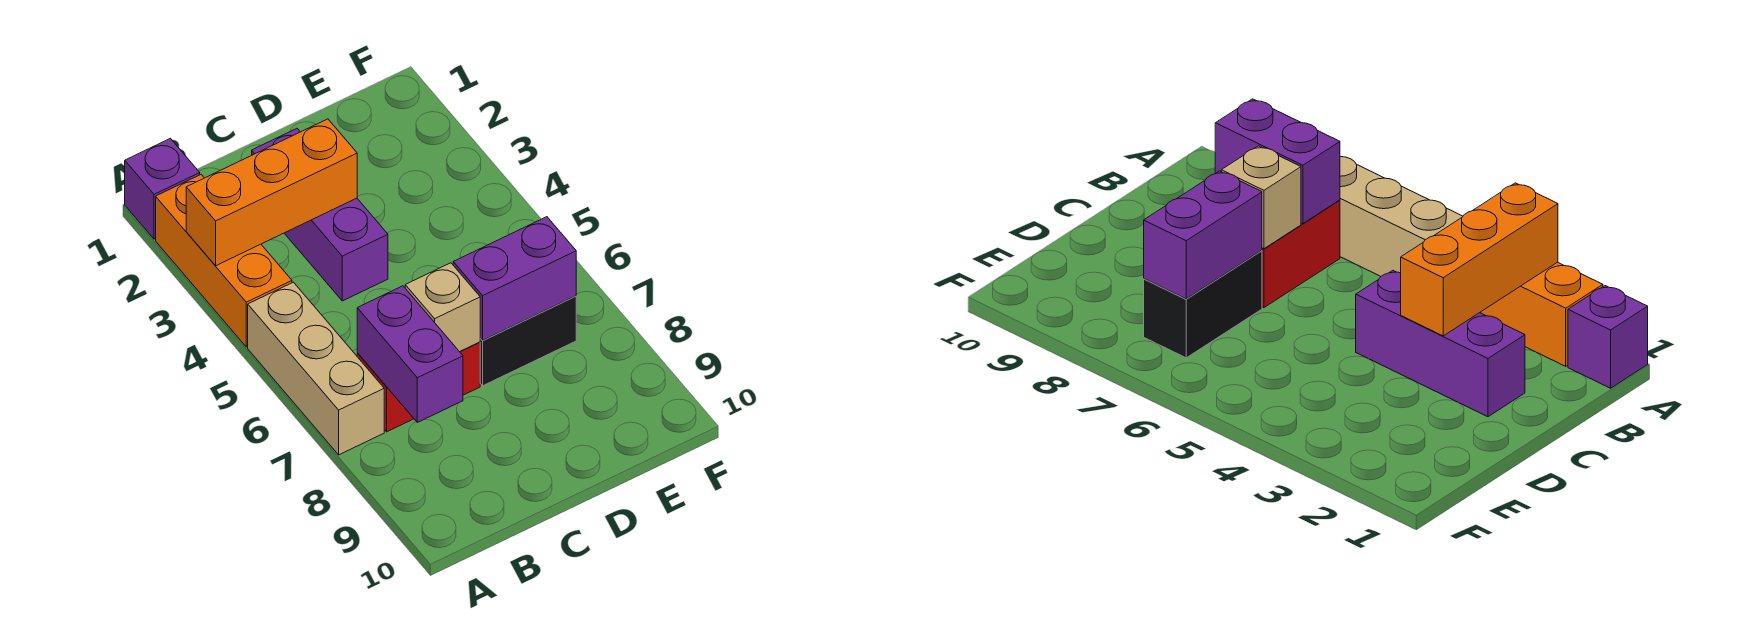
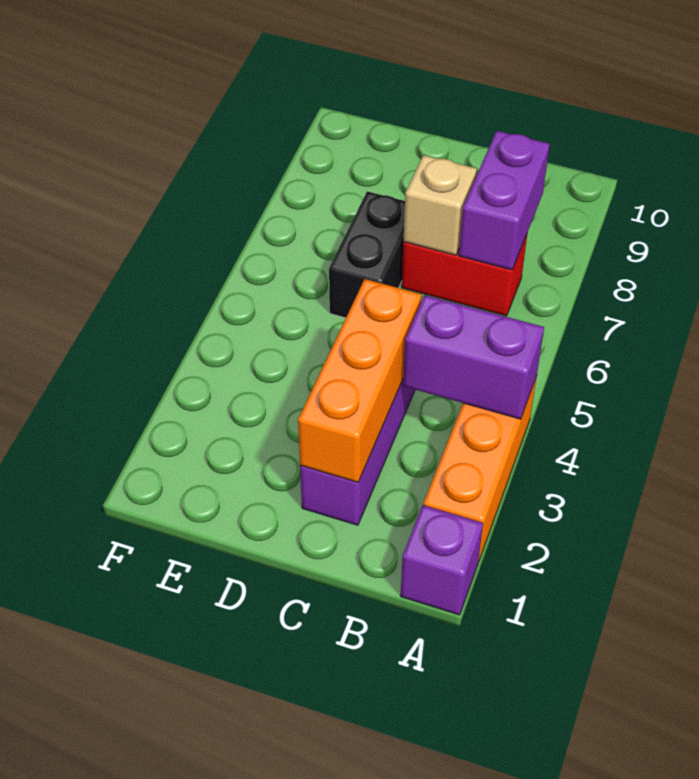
orange brick A3:C3 level 2 -> orange brick C2:C4 level 2
tan brick A5:A7 level 1 -> none
black brick D7:E7 level 1 -> black brick D6:D7 level 1
purple brick D7:E7 level 2 -> purple brick A4:B4 level 2

